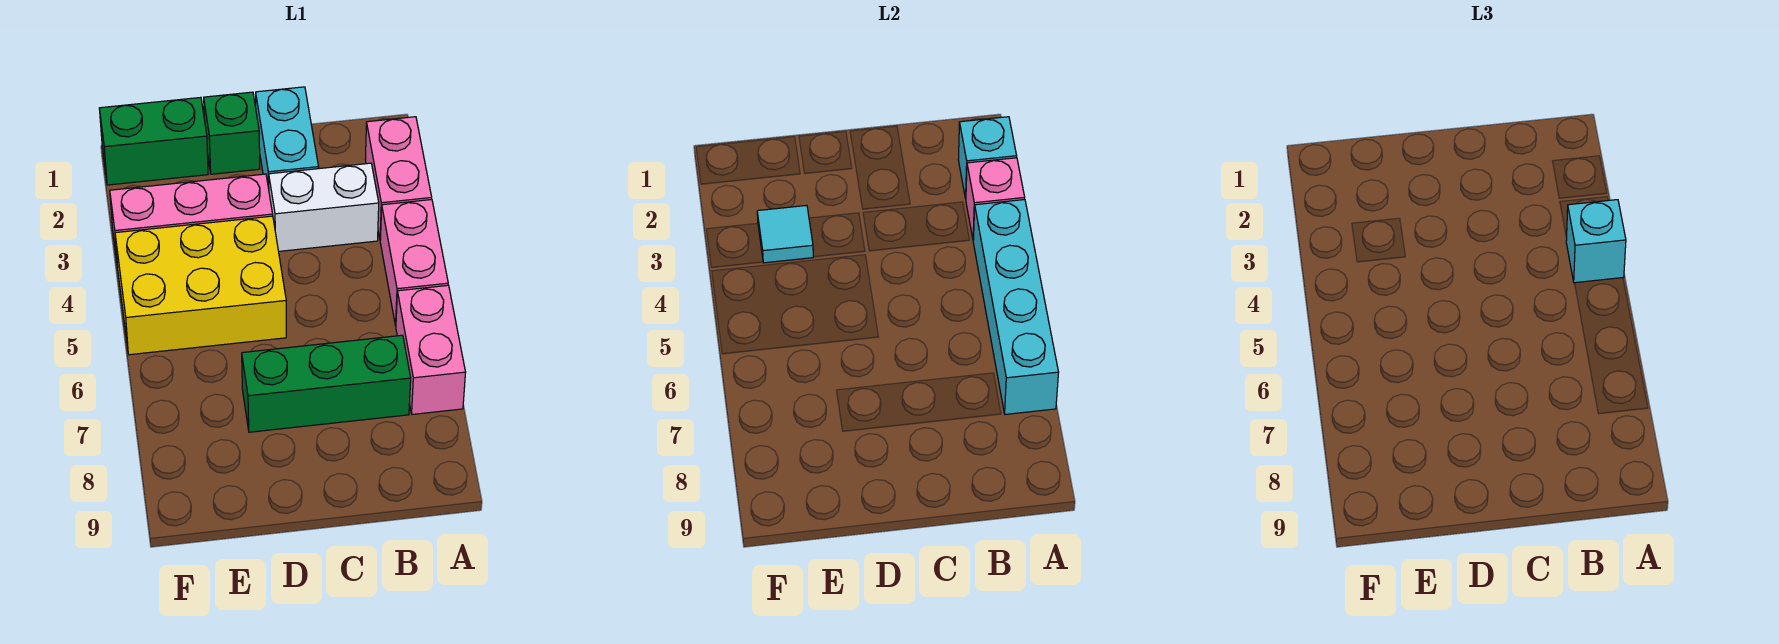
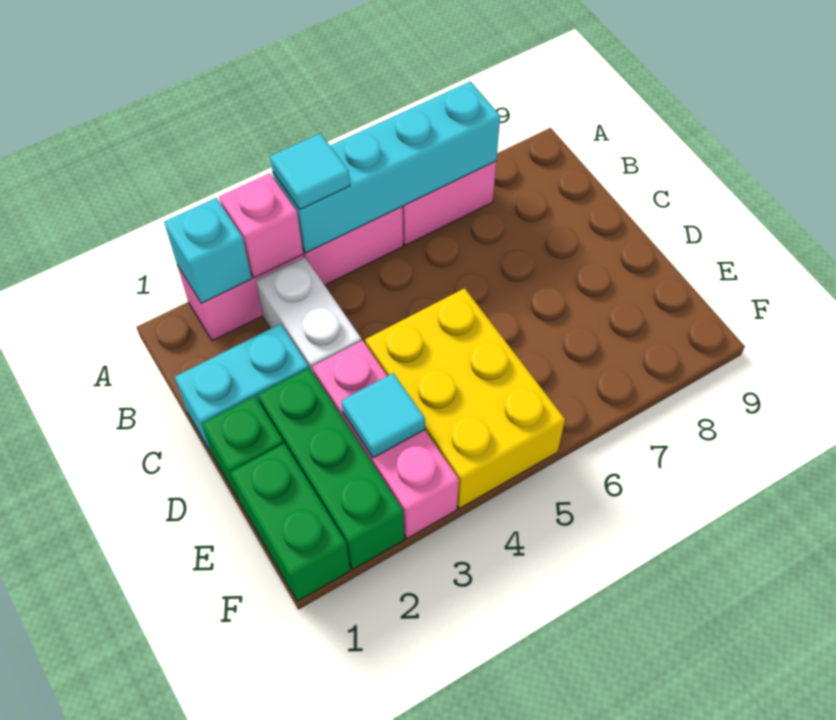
cyan brick A4 level 3 -> cyan tile A4 level 3
green brick B7:D7 level 1 -> green brick D2:F2 level 1

